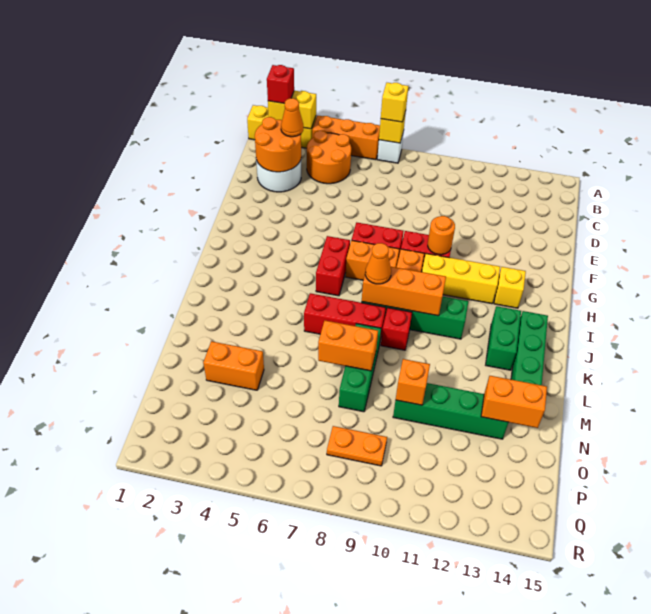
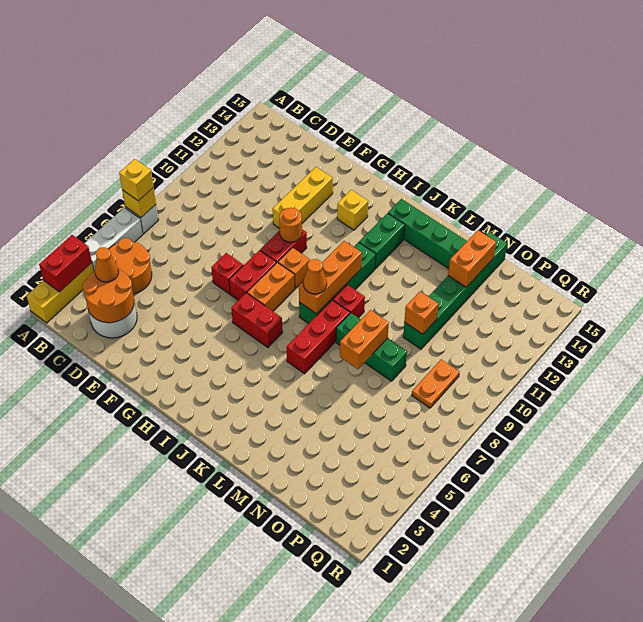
yellow brick A2:A3 level 2 -> red brick A2:A3 level 2
red brick A2 level 3 -> red brick F7 level 1
orange brick A4:A6 level 1 -> white brick A4:A6 level 1
yellow brick H10:H12 level 1 -> yellow brick F11:F13 level 1
green brick J13:K13 level 1 -> green brick J12:J13 level 1
orange brick N3:N4 level 1 -> none
green brick N10:N13 level 1 -> green brick N10:N15 level 1

